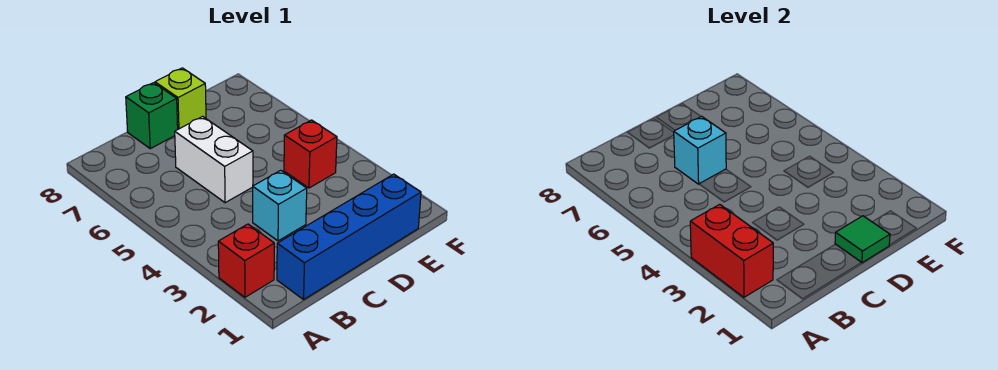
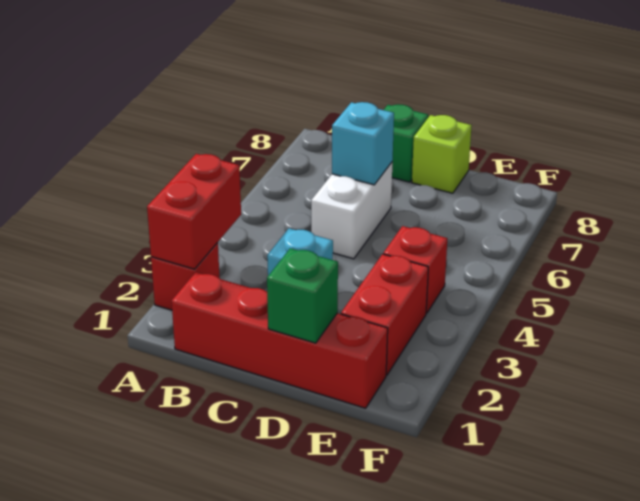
blue brick B1:E1 level 1 -> red brick B1:E1 level 1
green tile D1 level 2 -> green brick D1 level 2
none -> red brick E2:E3 level 1

